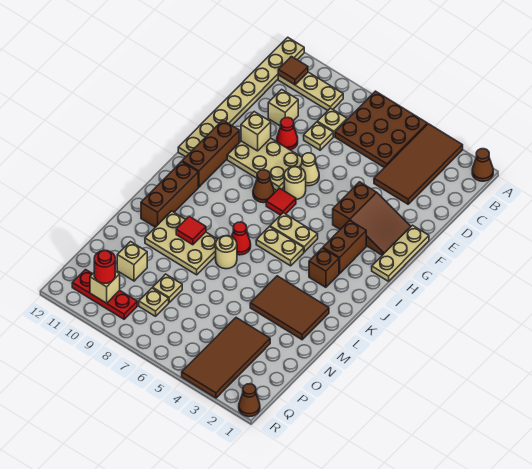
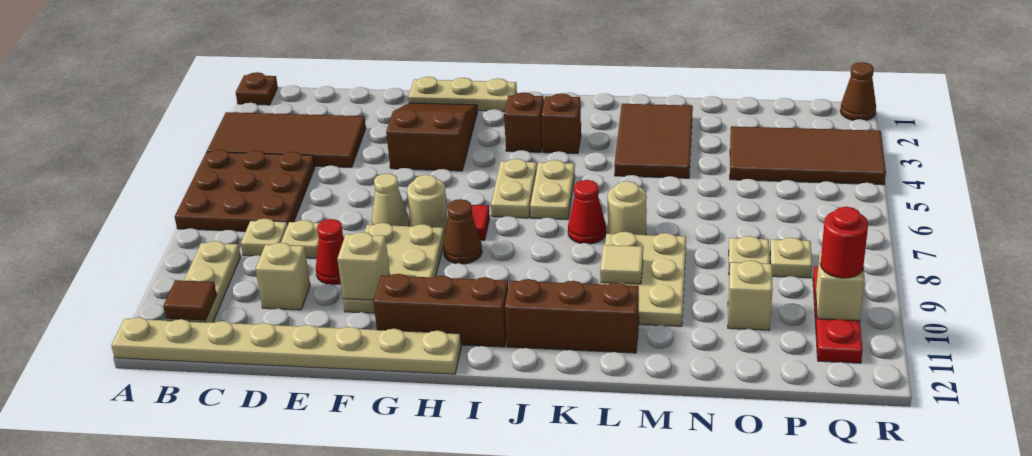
brown cone A1 level 1 -> brown plate A1 level 1
brown brick H3:I3 level 1 -> brown brick I3 level 1
red tile L9 level 2 -> tan tile L9 level 2

